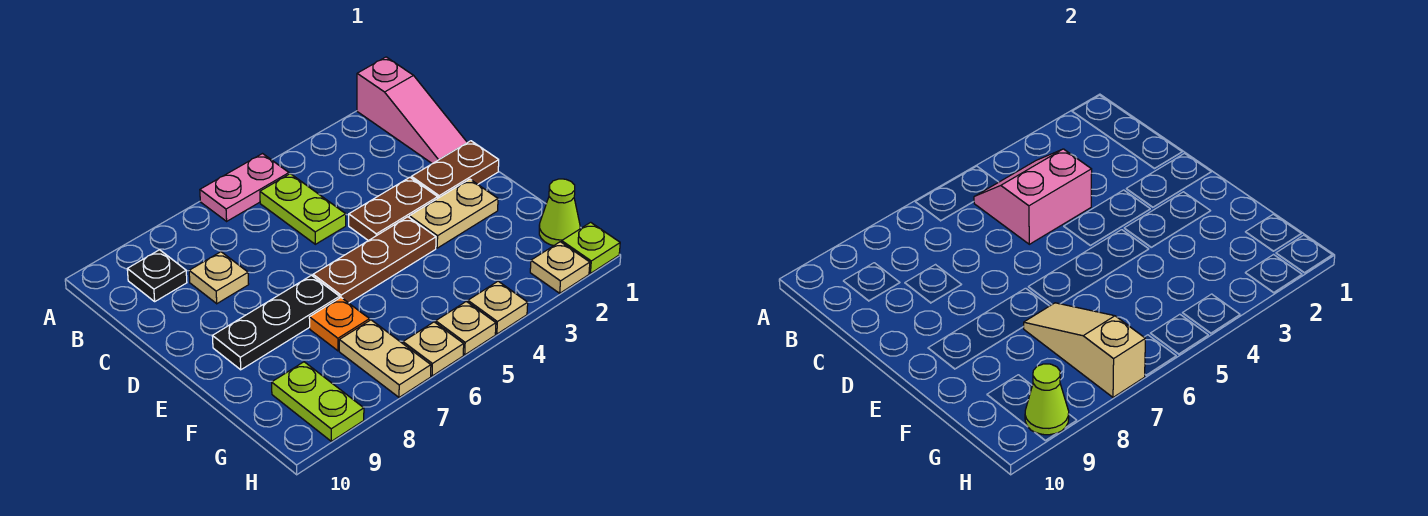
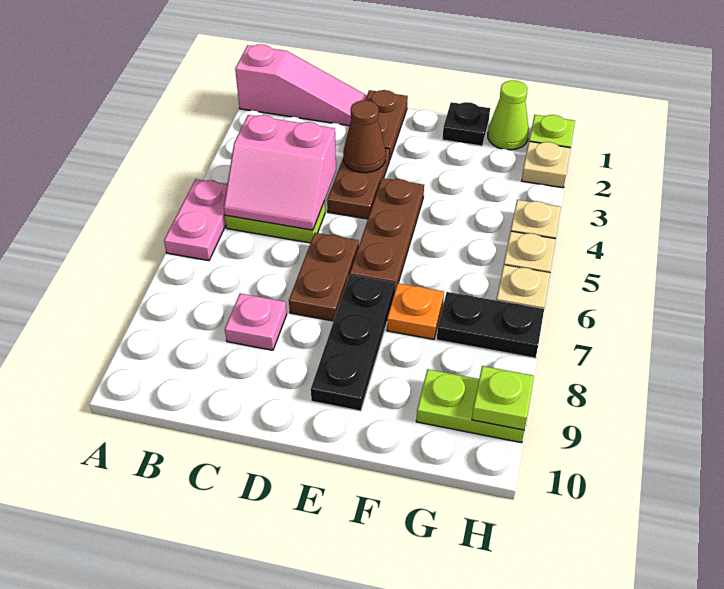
pink slope B4:C5 level 2 top C -> pink slope B4:C5 level 2 top 4
black plate B9 level 1 -> black plate F1 level 1
tan plate C8 level 1 -> pink plate C8 level 1
none -> brown cone D3 level 2
none -> brown plate D6:D7 level 1
tan plate E2:E3 level 1 -> none
tan slope F7:H7 level 2 top H -> none
tan plate G7:H7 level 1 -> black plate G7:H7 level 1
lime cone H9 level 2 -> lime plate H9 level 2

